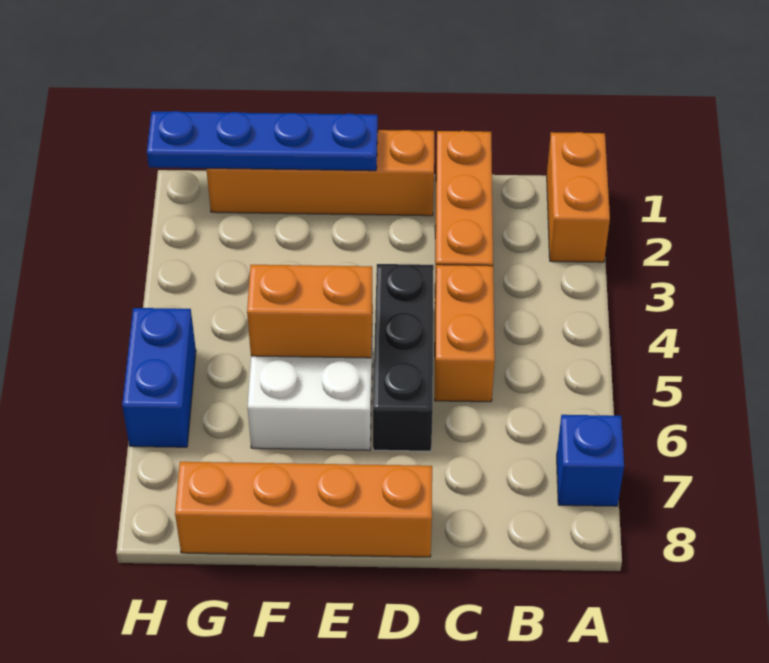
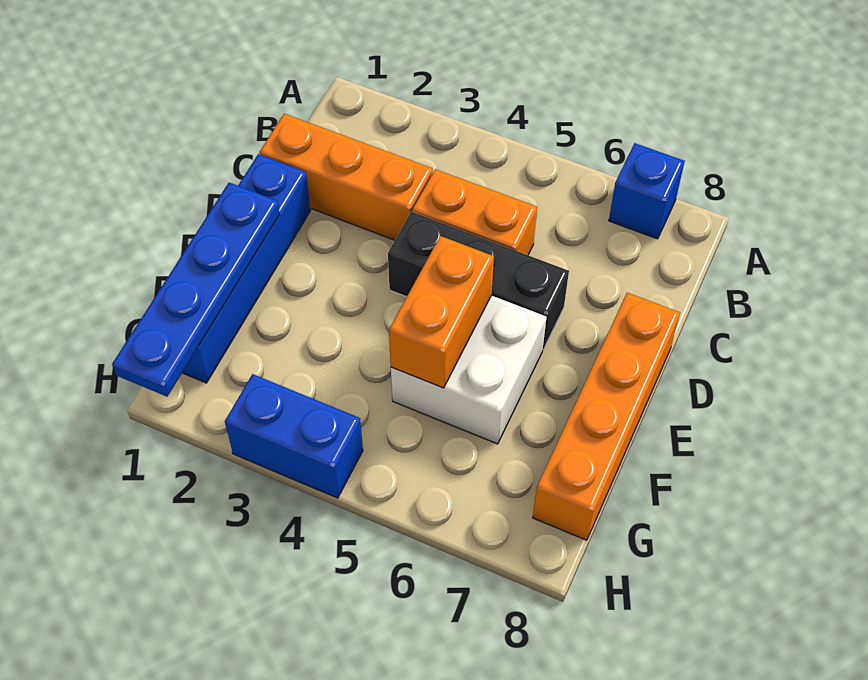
orange brick A1:A2 level 1 -> none
orange brick D1:G1 level 1 -> blue brick D1:G1 level 1
blue brick H5:H6 level 1 -> blue brick H3:H4 level 1

